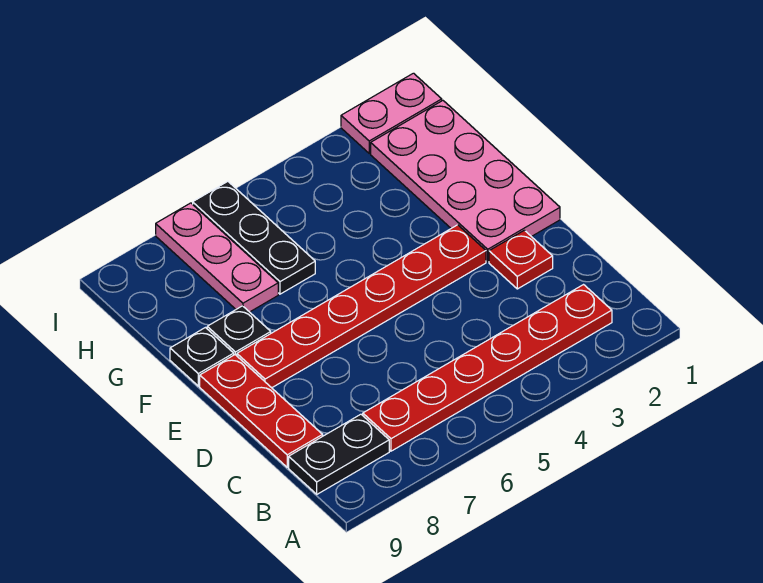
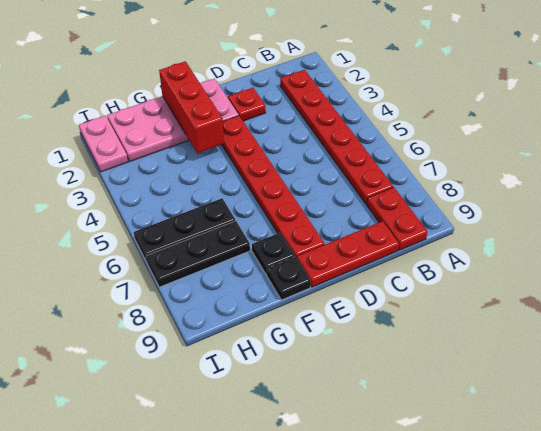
black plate B8:B9 level 1 -> red plate B8:B9 level 1
none -> red brick F1:F3 level 2
pink plate G7:I7 level 1 -> black plate G7:I7 level 1

